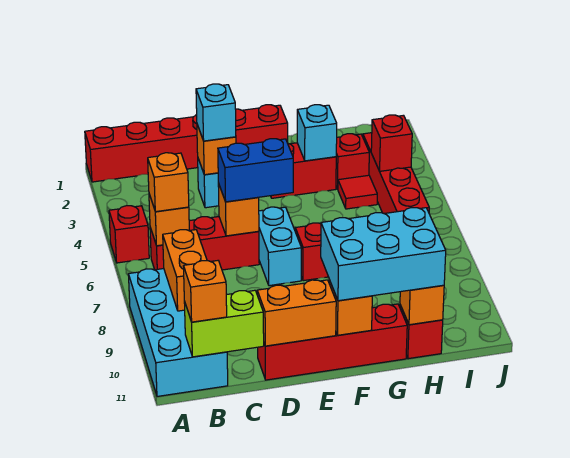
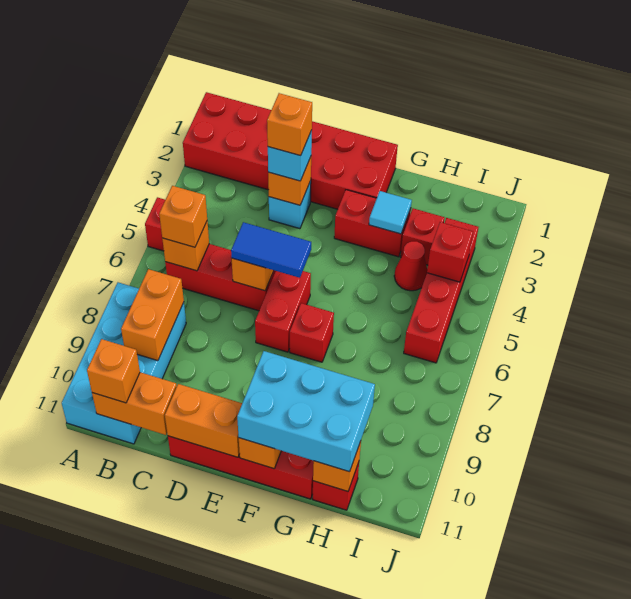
red brick A1:F1 level 1 -> red brick A1:F2 level 1
lime brick B11:C11 level 2 -> orange brick B11:C11 level 2
none -> orange brick D3 level 4
blue brick D6:E6 level 3 -> blue tile D6:E6 level 3
cyan brick E6:E7 level 1 -> red brick E6:E7 level 1
cyan brick G3 level 2 -> cyan tile G3 level 2
red tile H4 level 1 -> red cone H4 level 1

